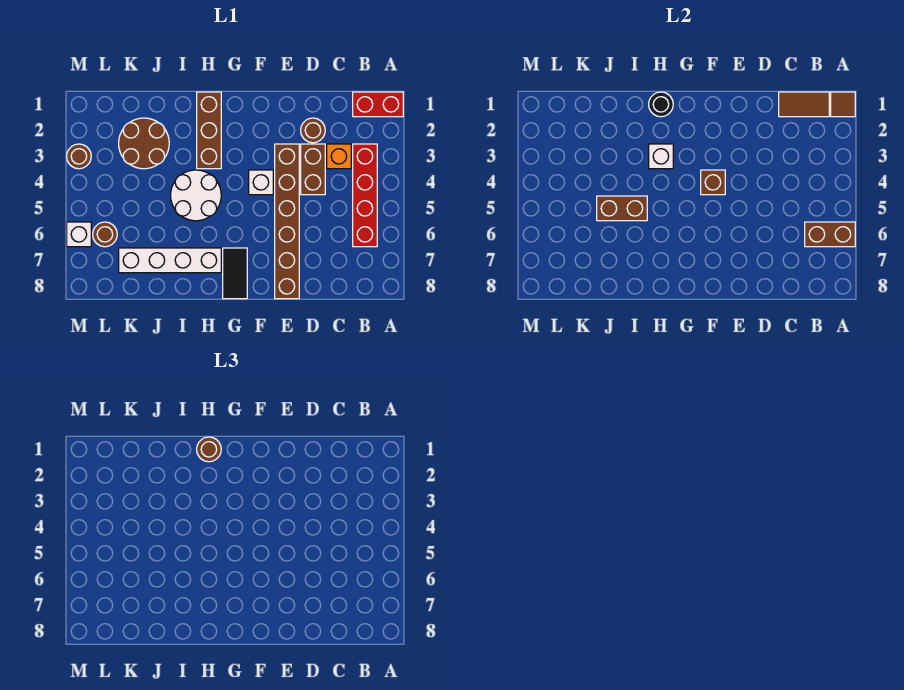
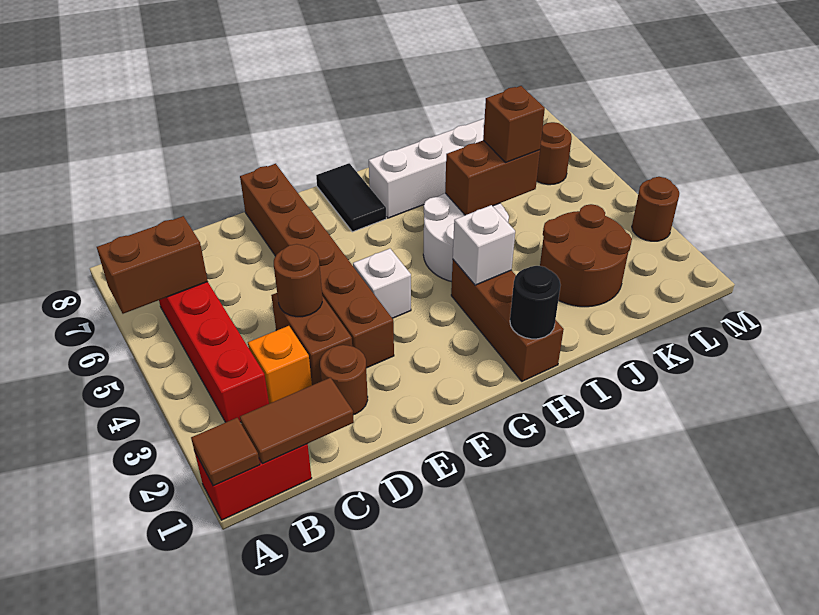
brown brick F4 level 2 -> brown brick J5 level 3
brown round brick H1 level 3 -> brown round brick D4 level 2
white brick M6 level 1 -> none

